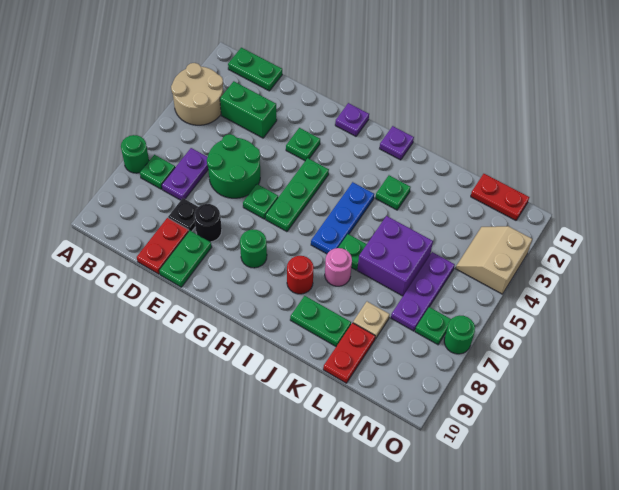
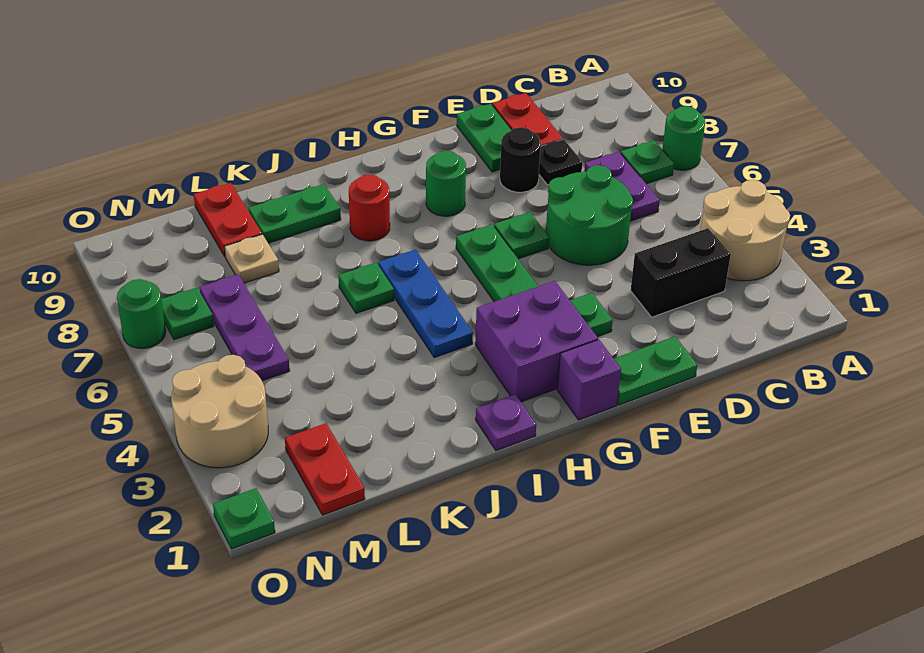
green plate B1:C1 level 1 -> green plate E1:F1 level 1
green brick C3:D3 level 1 -> black brick C3:D3 level 1
purple plate G1 level 1 -> purple brick G1 level 1
green plate J3 level 1 -> green plate O1 level 1
pink round brick J7 level 1 -> none
purple brick K5:L6 level 1 -> purple brick G2:H3 level 1
red plate M1:N1 level 1 -> red plate M1:M2 level 1
tan slope N3:O4 level 1 top O -> tan round brick N3:O4 level 1

